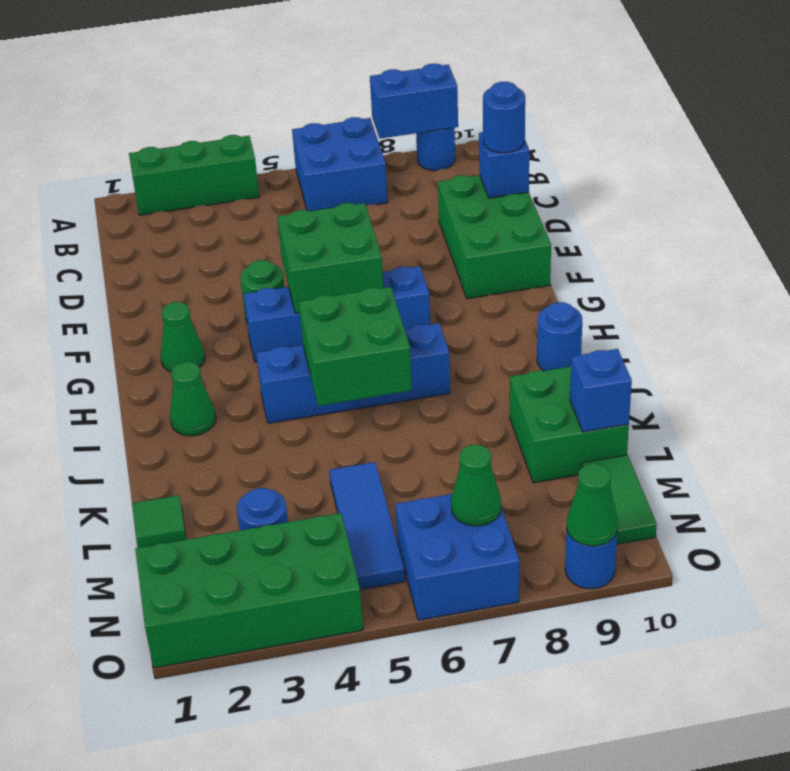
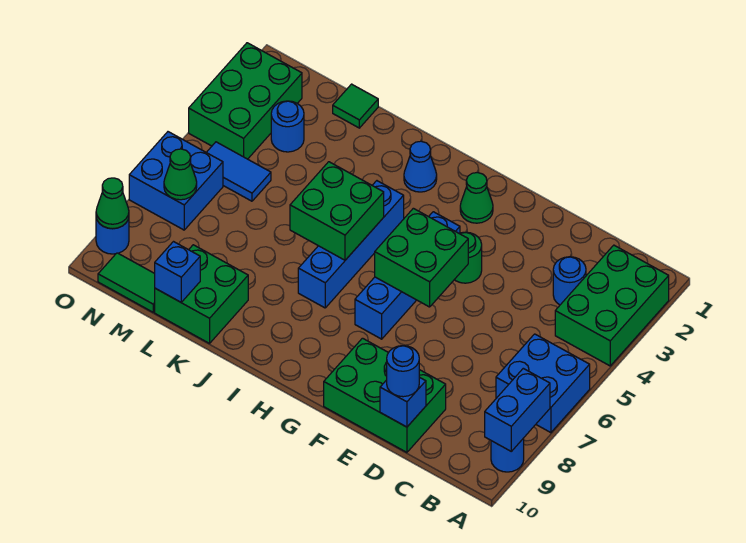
green brick A2:A4 level 1 -> green brick A2:B4 level 1
green cone I2 level 1 -> blue cone I2 level 1
blue round brick I10 level 1 -> blue round brick C3 level 1
blue tile L5:N5 level 1 -> blue tile M5:N5 level 1
green brick N1:O4 level 1 -> green brick N2:O4 level 1

